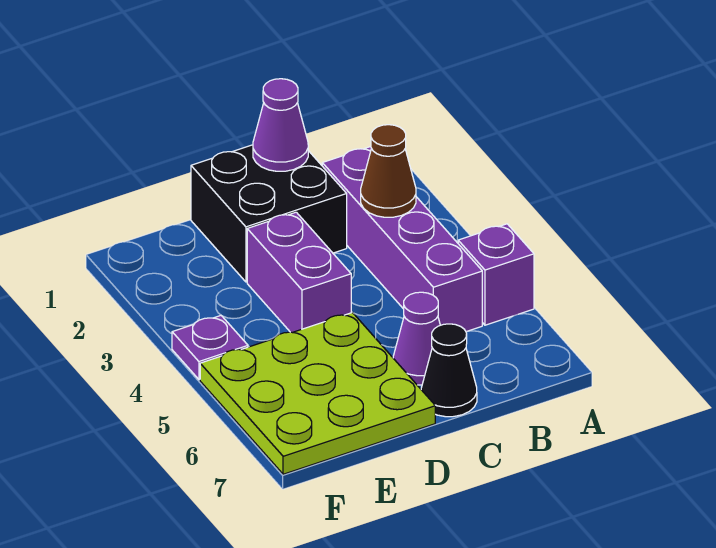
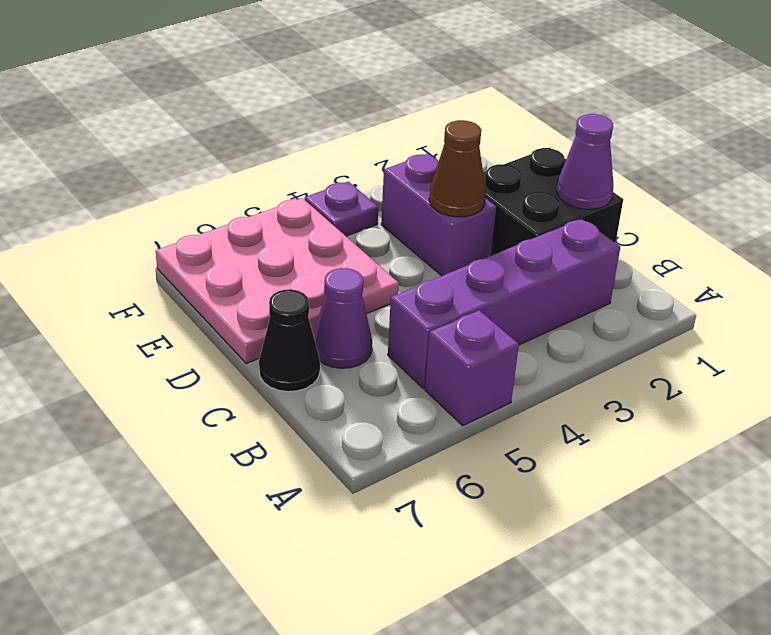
brown cone B3 level 2 -> brown cone D3 level 2
purple brick D3:D4 level 1 -> purple brick D3:E3 level 1
lime plate D5:F7 level 1 -> pink plate D5:F7 level 1

